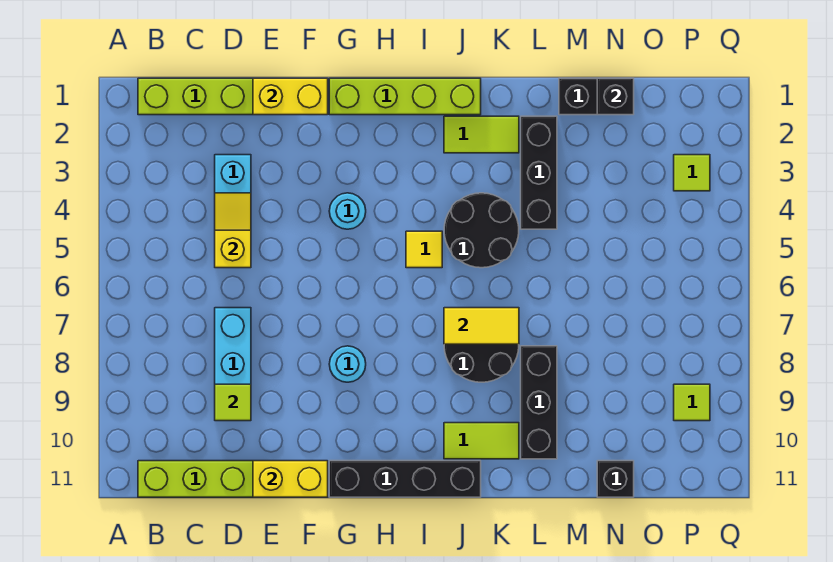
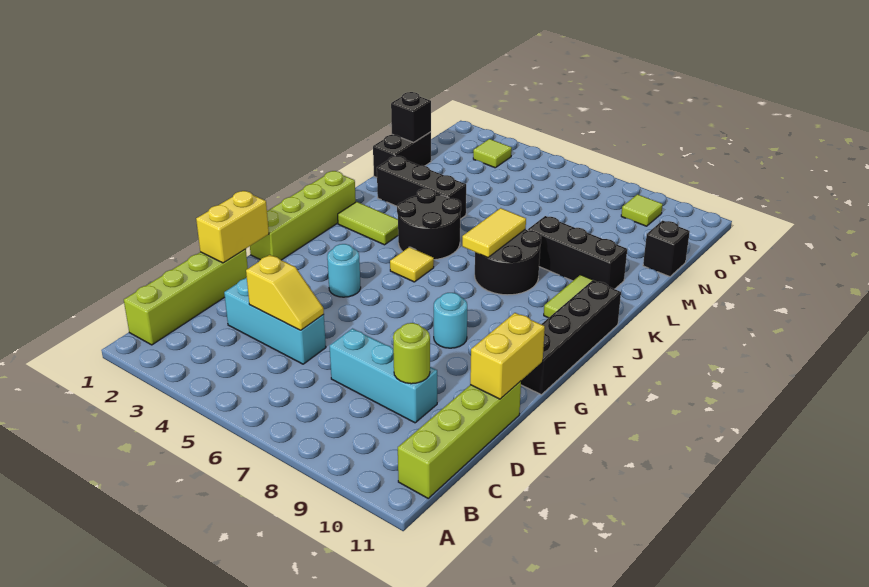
yellow slope D4:D5 level 2 top 5 -> yellow slope D4:D5 level 2 top 4
lime tile D9 level 2 -> lime round brick D9 level 2
lime tile J2:K2 level 1 -> lime tile J2:J3 level 1

